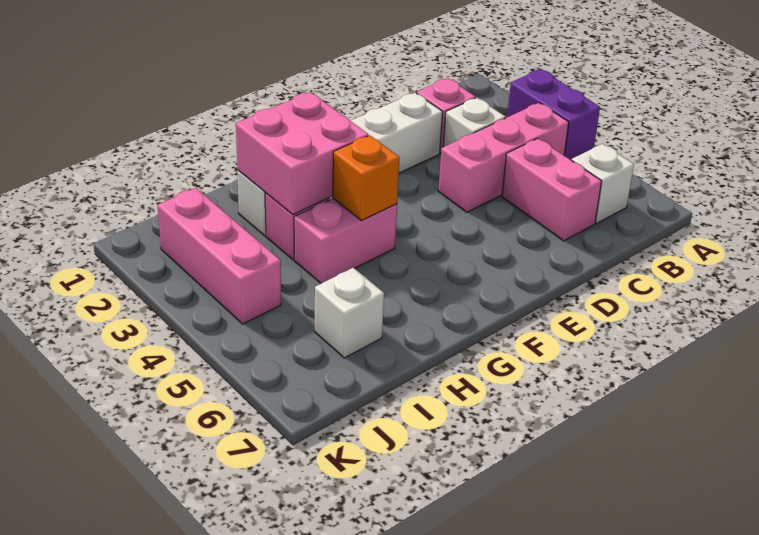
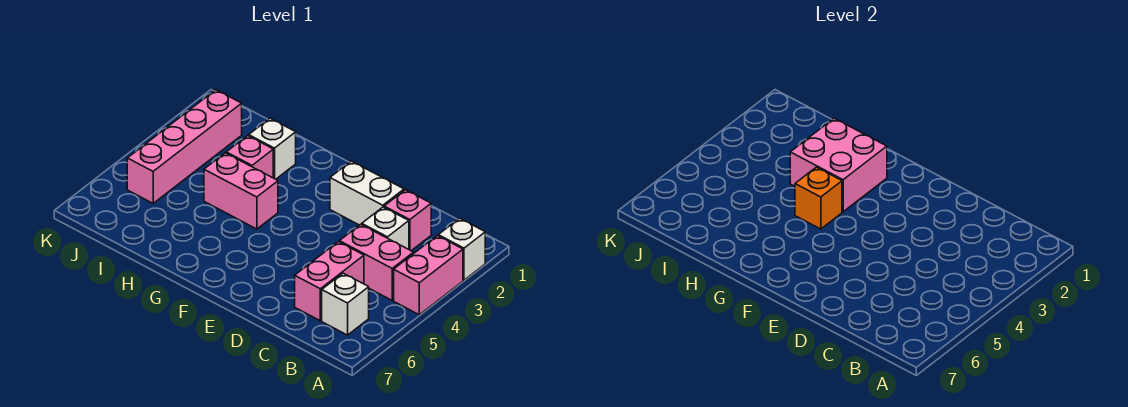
purple brick A3:A4 level 1 -> pink brick A3:A4 level 1
pink brick B4:D4 level 1 -> pink brick B4:C4 level 1
white brick I6 level 1 -> white brick A2 level 1
pink brick J2:J4 level 1 -> pink brick J2:J5 level 1

